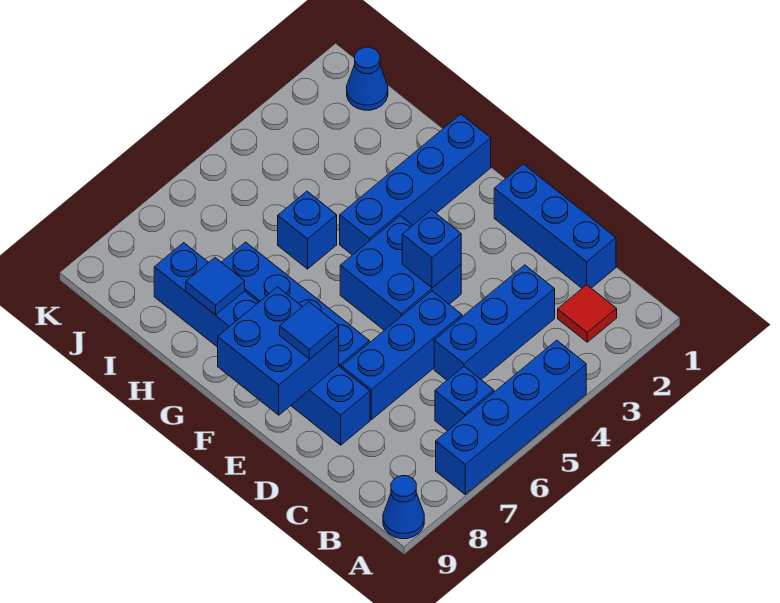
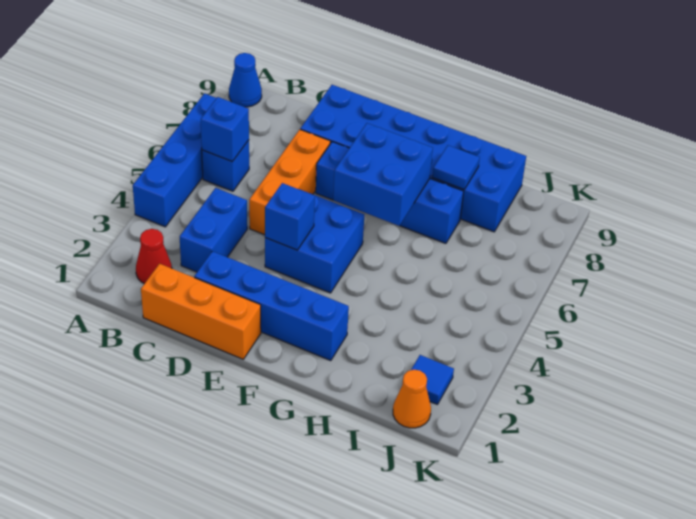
red tile B2 level 1 -> red cone B2 level 1
blue brick C1:E1 level 1 -> orange brick C1:E1 level 1
blue brick C3:C5 level 1 -> blue brick C3:C4 level 1
blue brick D5:D7 level 1 -> orange brick D5:D7 level 1
blue brick D8:I8 level 1 -> blue brick D8:I9 level 1
blue brick E8:F9 level 2 -> blue brick F6:G7 level 2
blue tile E8 level 3 -> blue tile J2 level 1
blue brick G1:G4 level 1 -> blue brick D2:G2 level 1
blue brick H5 level 1 -> blue brick B6 level 2
blue cone J1 level 1 -> orange cone J1 level 1

